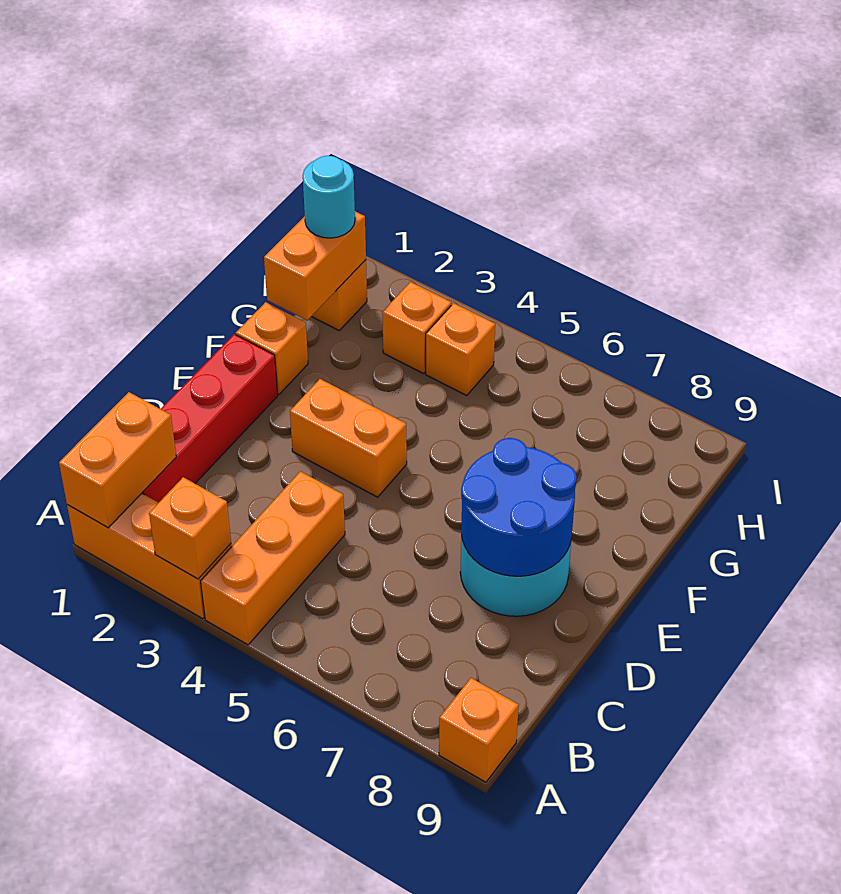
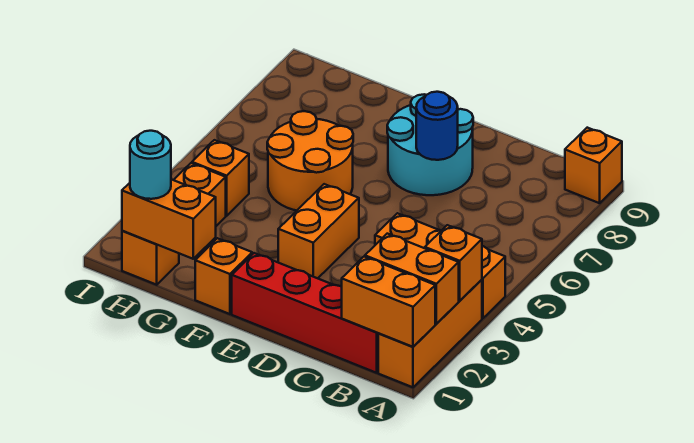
none -> orange brick A2:B2 level 2
blue round brick D7:E8 level 2 -> blue round brick D7 level 2
none -> orange round brick F5:G6 level 1

